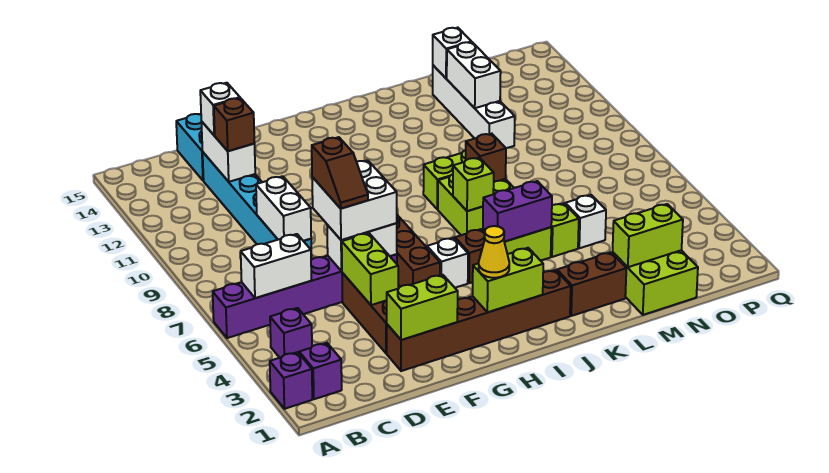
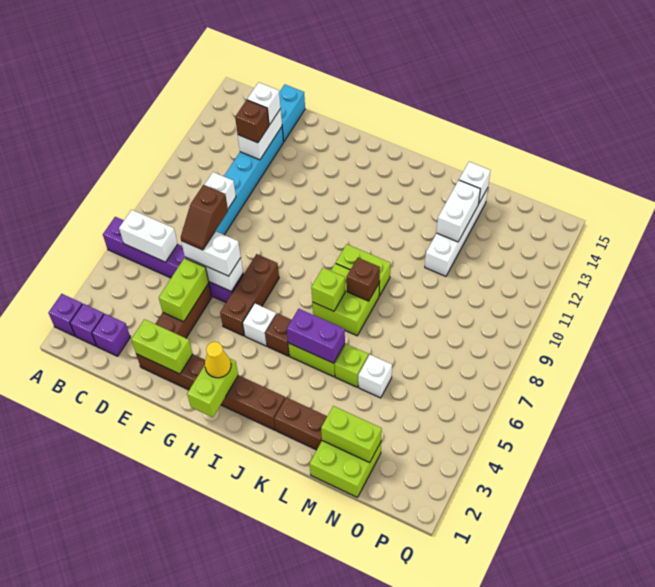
purple brick B4 level 1 -> purple brick C2 level 1
white brick E6:F7 level 3 -> white brick E6:F6 level 3
lime brick H2:I2 level 2 -> lime brick H1:H2 level 2

